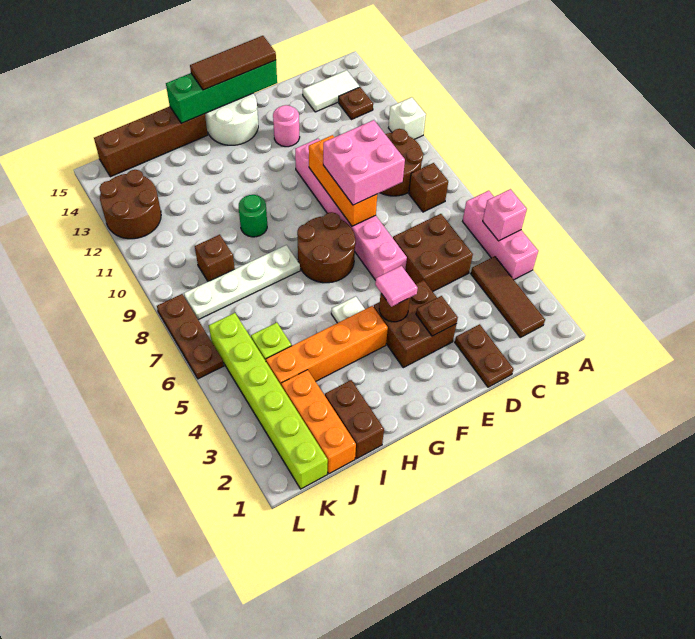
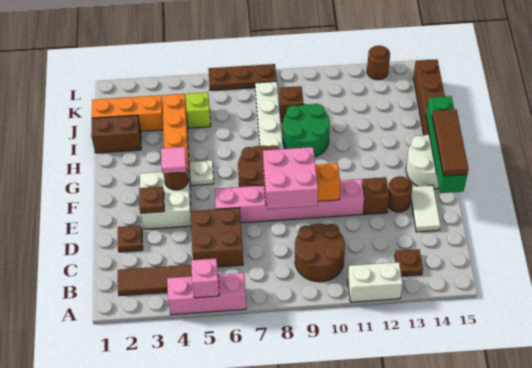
white brick A11 level 1 -> white brick A11:A12 level 1
brown brick B8 level 1 -> brown brick E12 level 1
white tile B14:C14 level 1 -> white tile D14:E14 level 1
brown plate D1:D2 level 1 -> brown plate D2 level 1
brown brick E3:F4 level 1 -> white brick E3:F4 level 1
pink round brick E13 level 1 -> brown round brick E13 level 1
green round brick H10 level 1 -> green round brick H9:I10 level 1
lime brick K1:K6 level 1 -> none
brown round brick K12:L13 level 1 -> brown round brick L13 level 1

